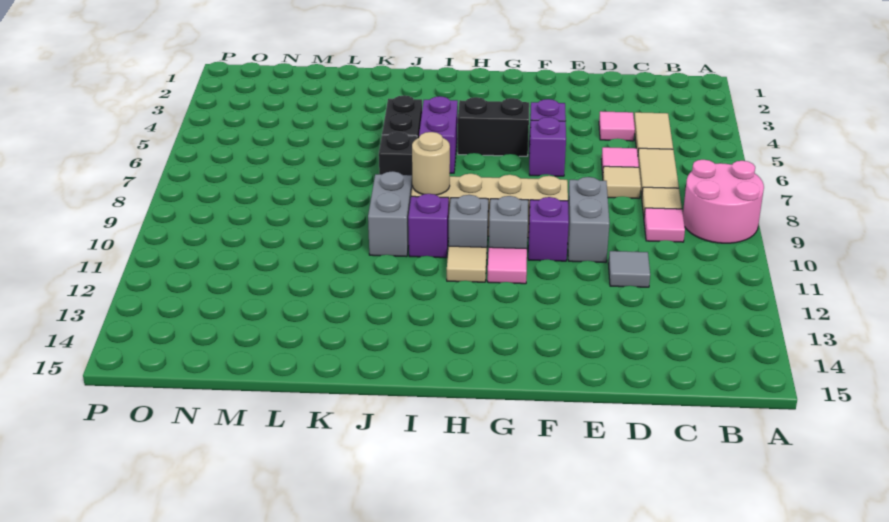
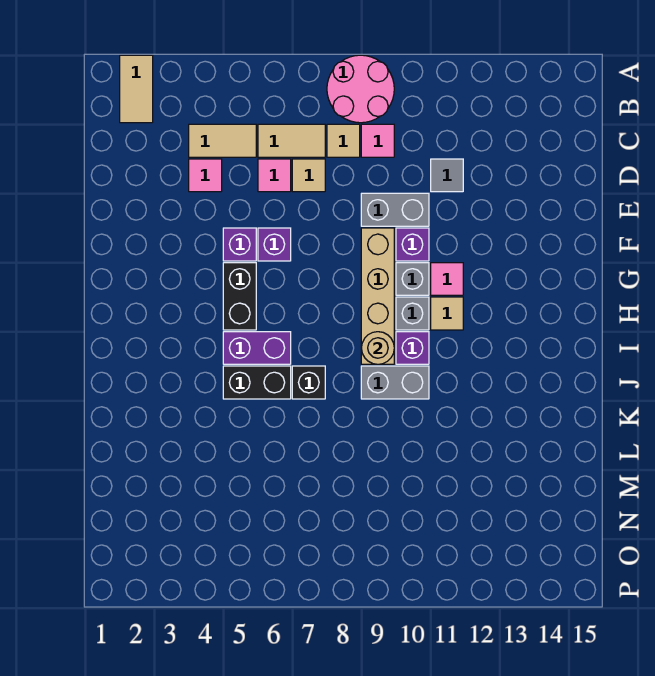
none -> tan tile A2:B2 level 1

